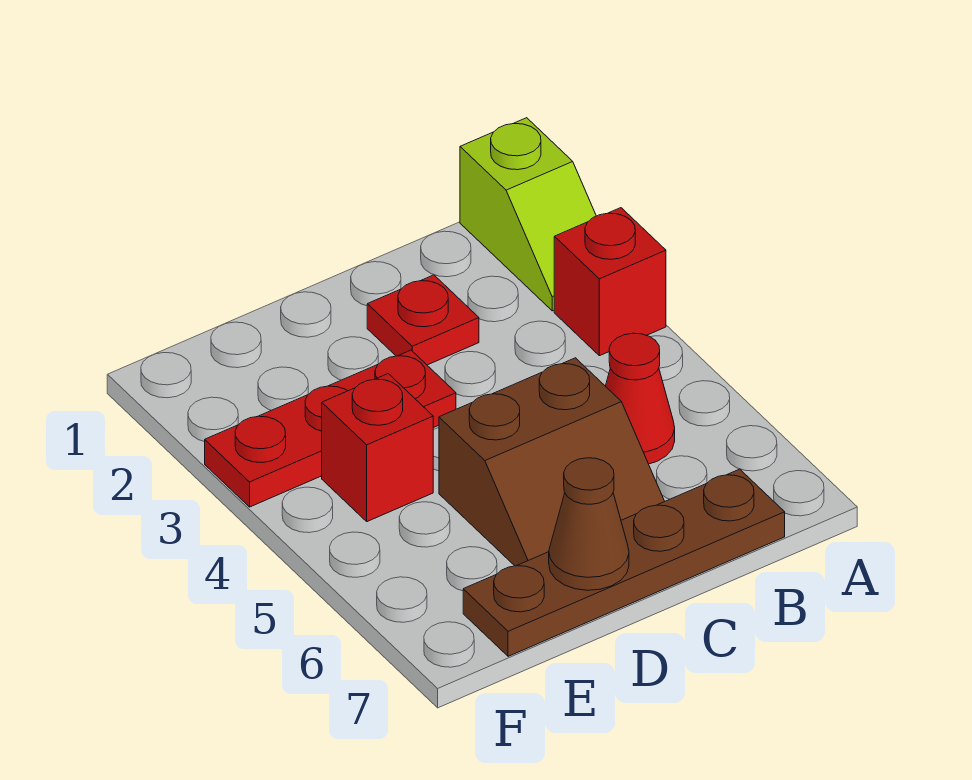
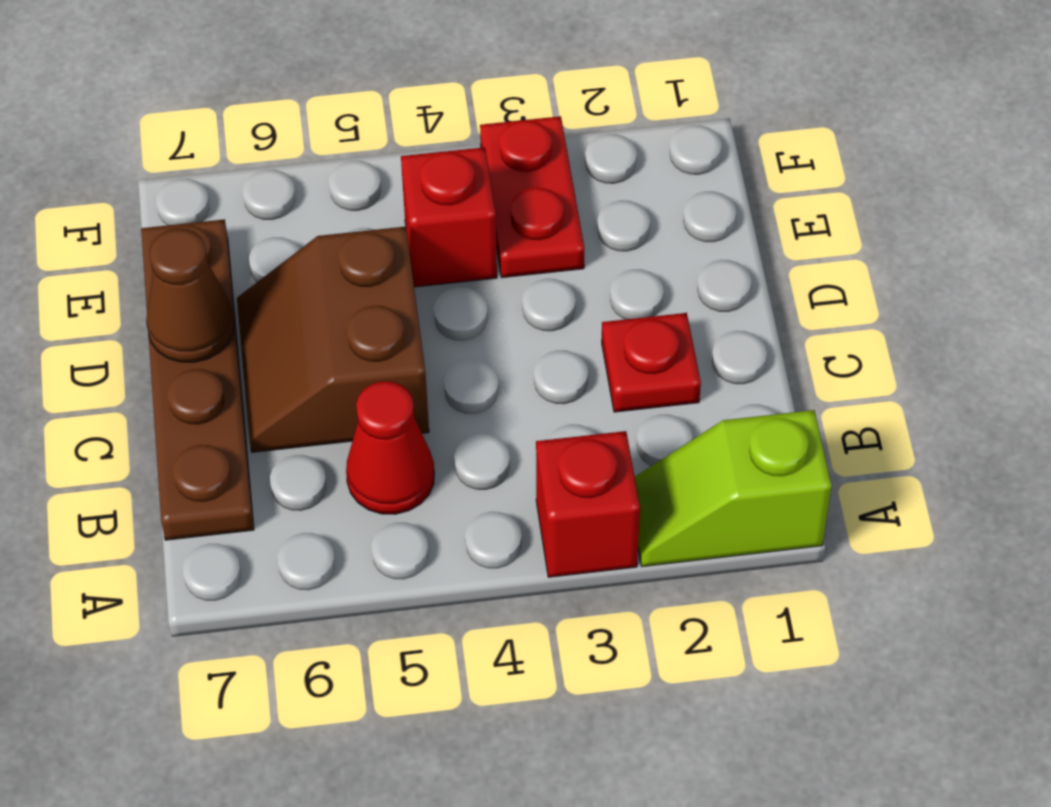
red plate D3:F3 level 1 -> red plate E3:F3 level 1

